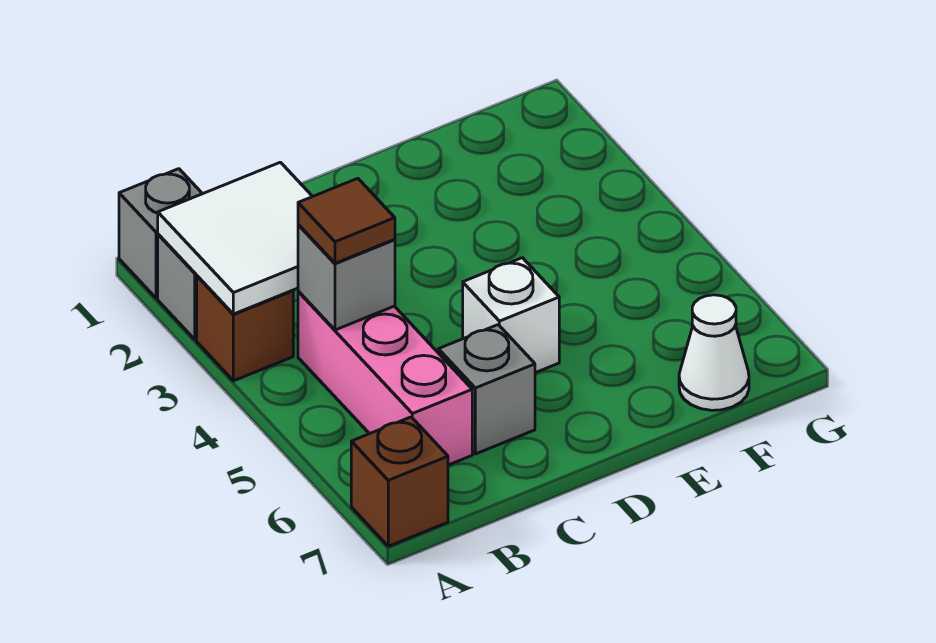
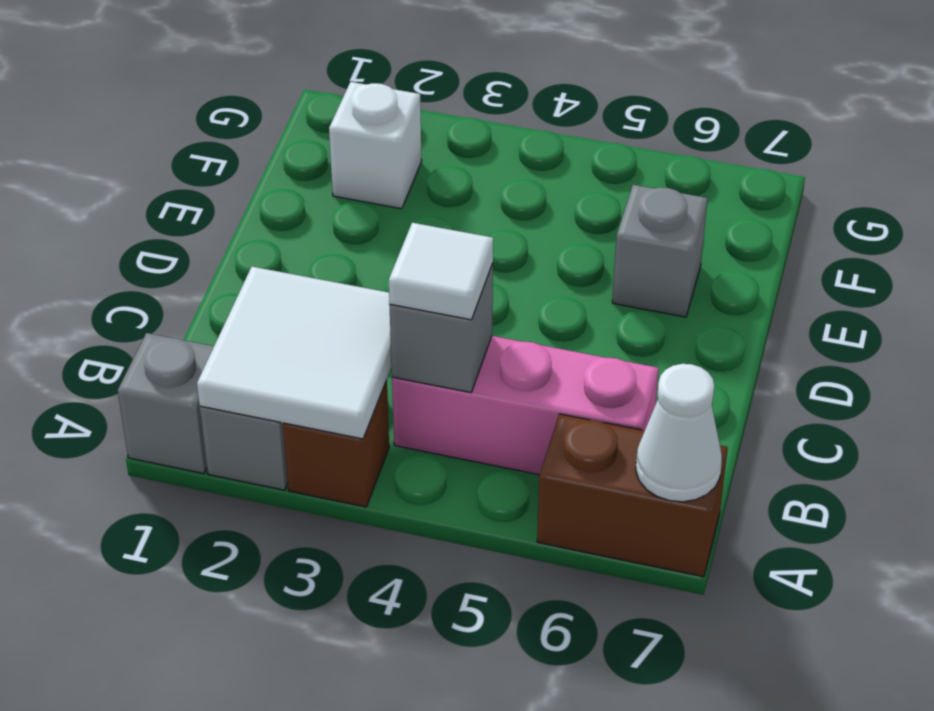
brown brick A7 level 1 -> brown brick A6:A7 level 1
brown tile B4 level 3 -> white tile B4 level 3
grey brick C6 level 1 -> grey brick E6 level 1
white brick D5 level 1 -> white brick F2 level 1
white cone F7 level 1 -> white cone A7 level 2

